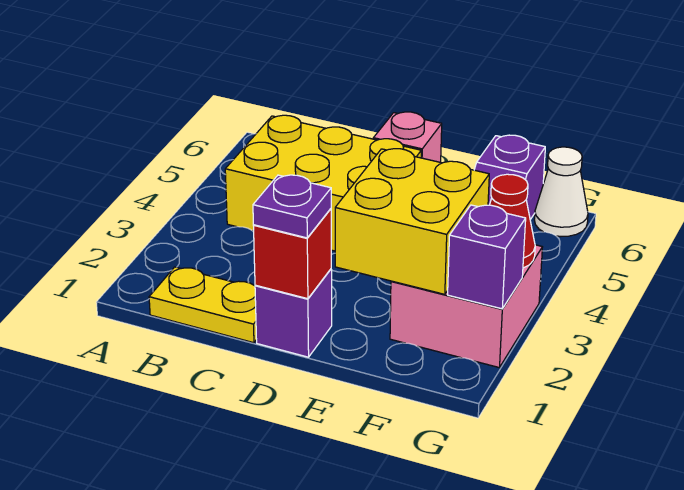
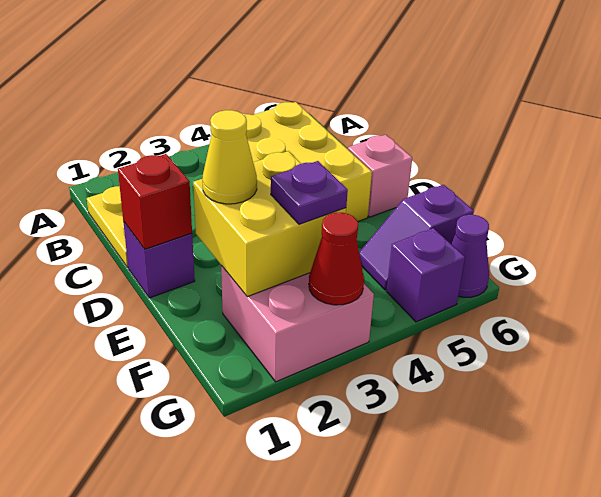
purple plate D1 level 3 -> purple plate F3 level 3
none -> yellow cone E2 level 3
purple brick G2 level 2 -> purple brick G5 level 1
white cone G6 level 1 -> purple cone G6 level 1

